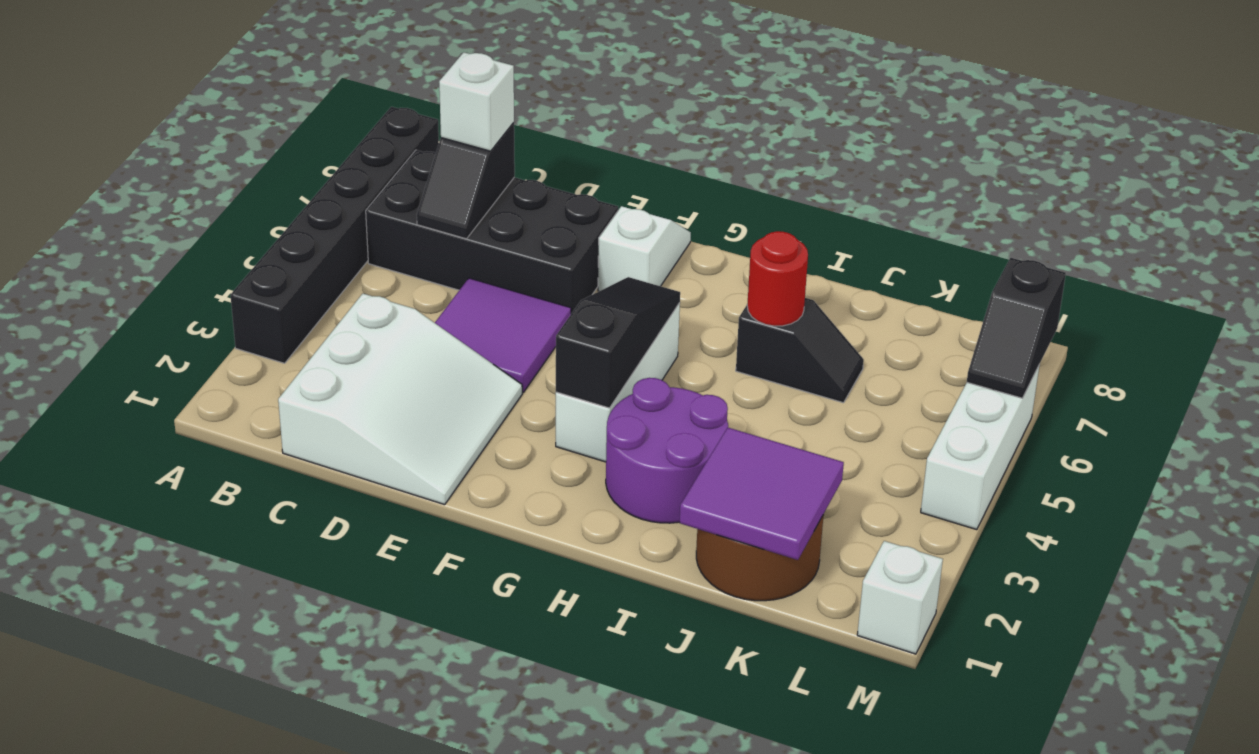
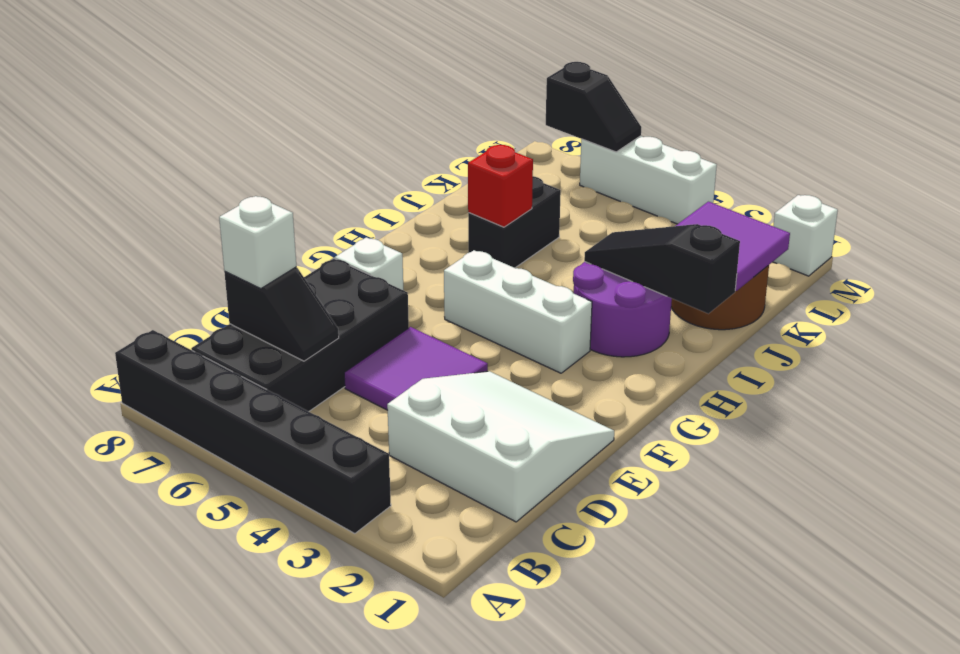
black slope G3:G5 level 2 top 3 -> black slope I1:I3 level 2 top 1
black slope I6:J6 level 1 top I -> black brick I6:J6 level 1
red round brick I6 level 2 -> red brick I6 level 2

